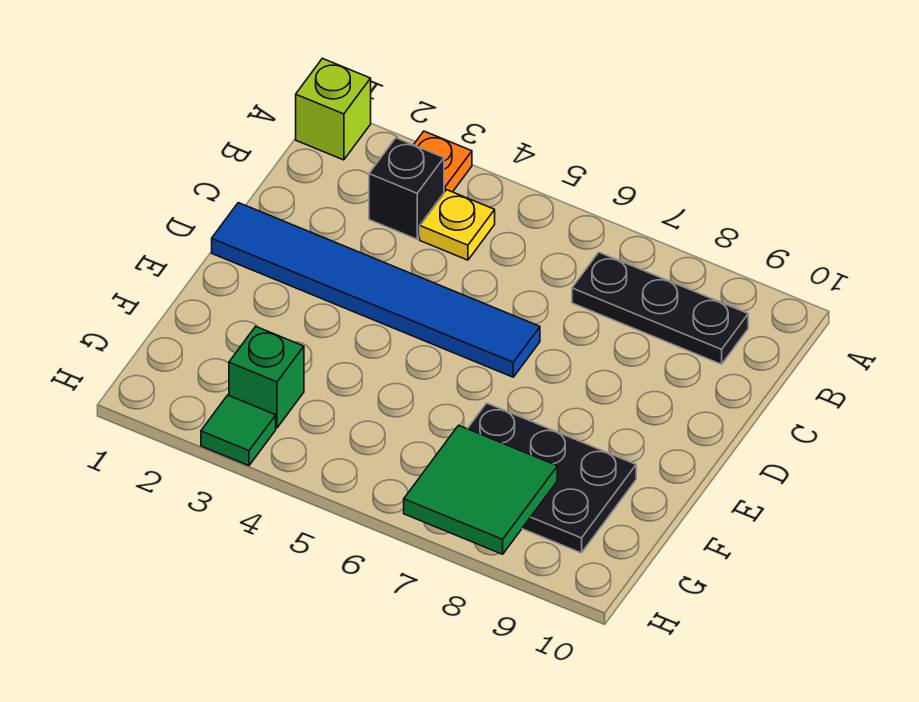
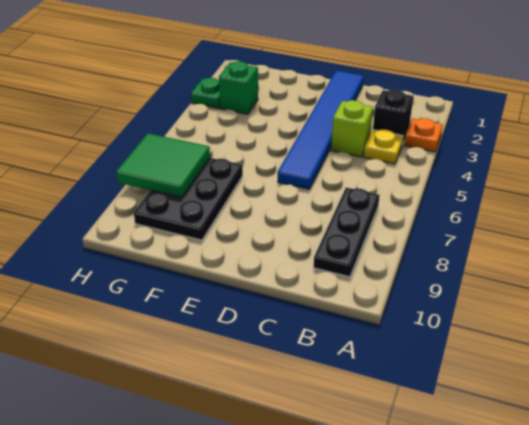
lime brick A1 level 1 -> lime brick C4 level 1
green tile H3 level 1 -> green plate H3 level 1

